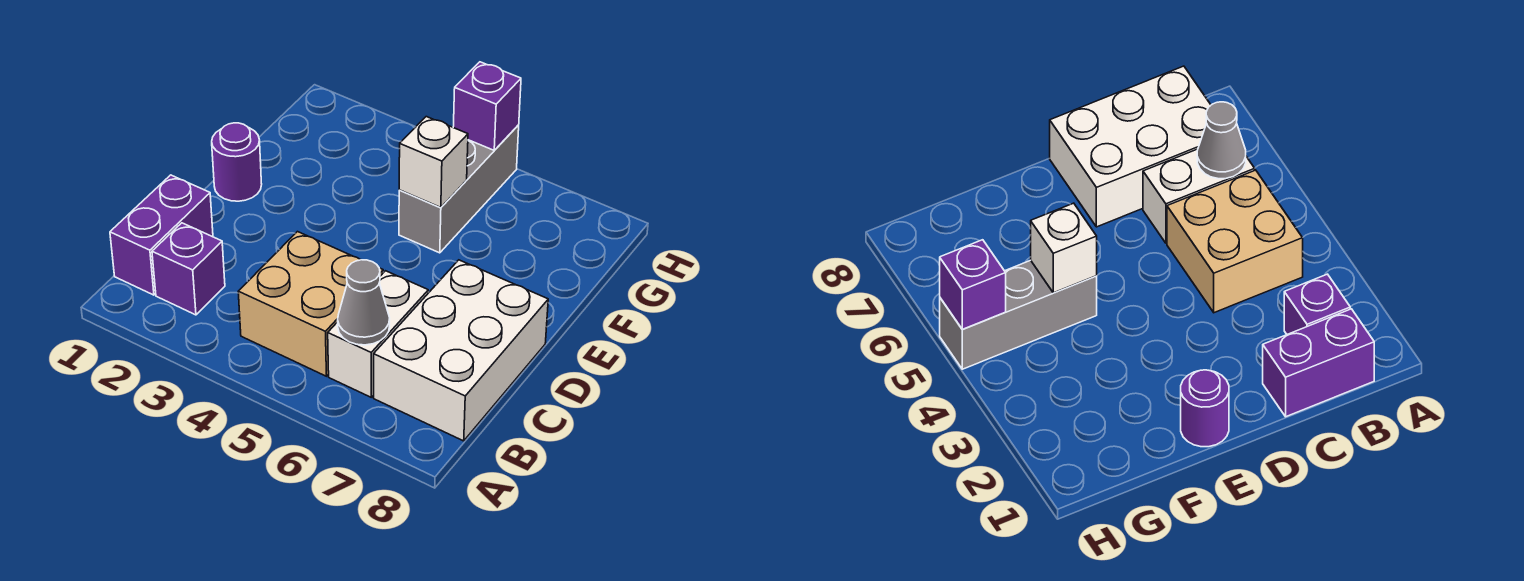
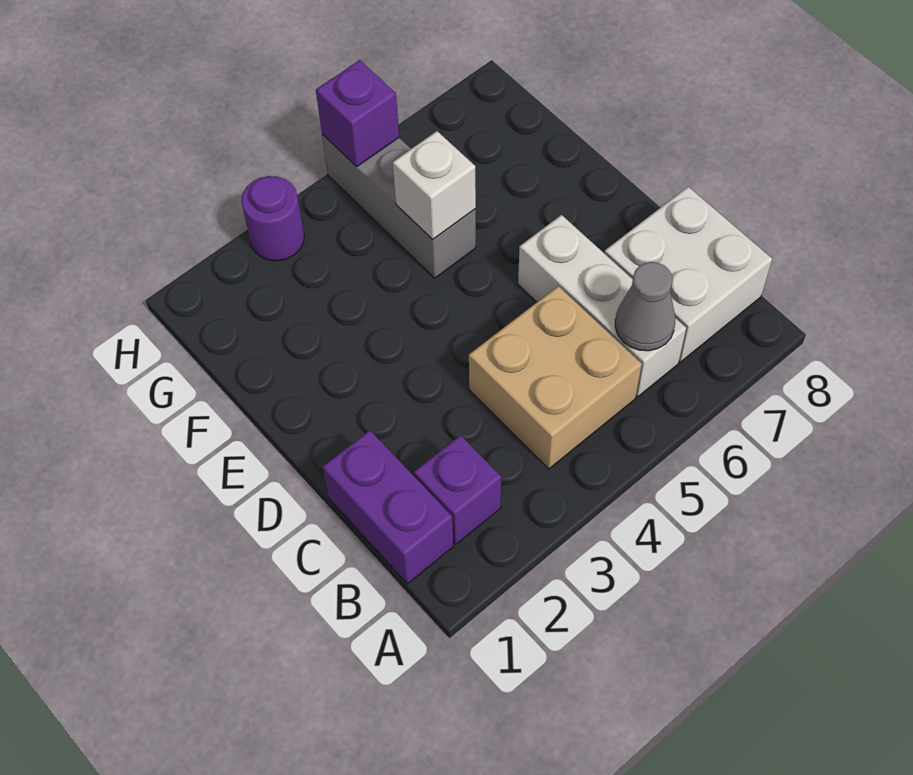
white brick B6:C6 level 1 -> white brick B6:D6 level 1
white brick B7:D8 level 1 -> white brick B7:C8 level 1
purple round brick E1 level 1 -> purple round brick H3 level 1

